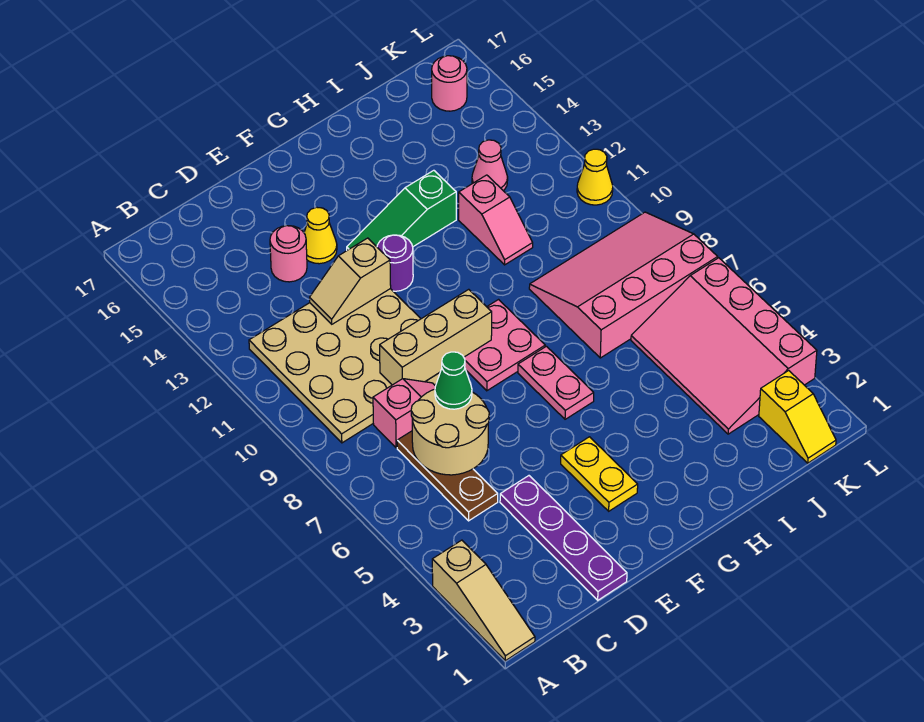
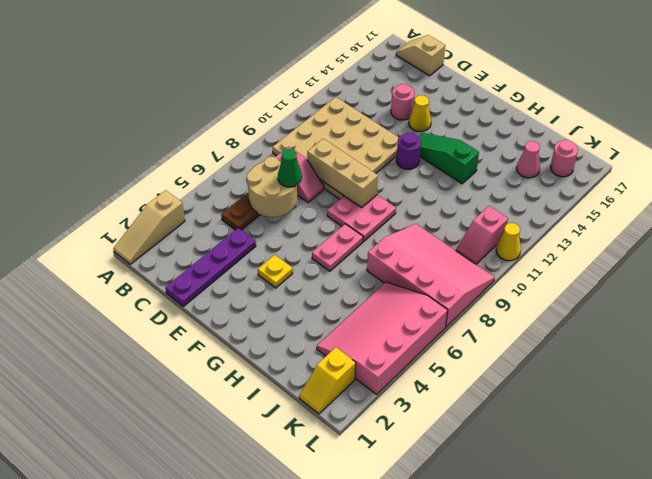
tan slope D12:E12 level 2 top E -> tan slope B17:C17 level 1 top C
yellow plate F3:F4 level 1 -> yellow plate F4 level 1
pink slope I11:I12 level 1 top 12 -> pink slope K10:K11 level 1 top 11
pink cone J13 level 1 -> pink cone J15 level 1

